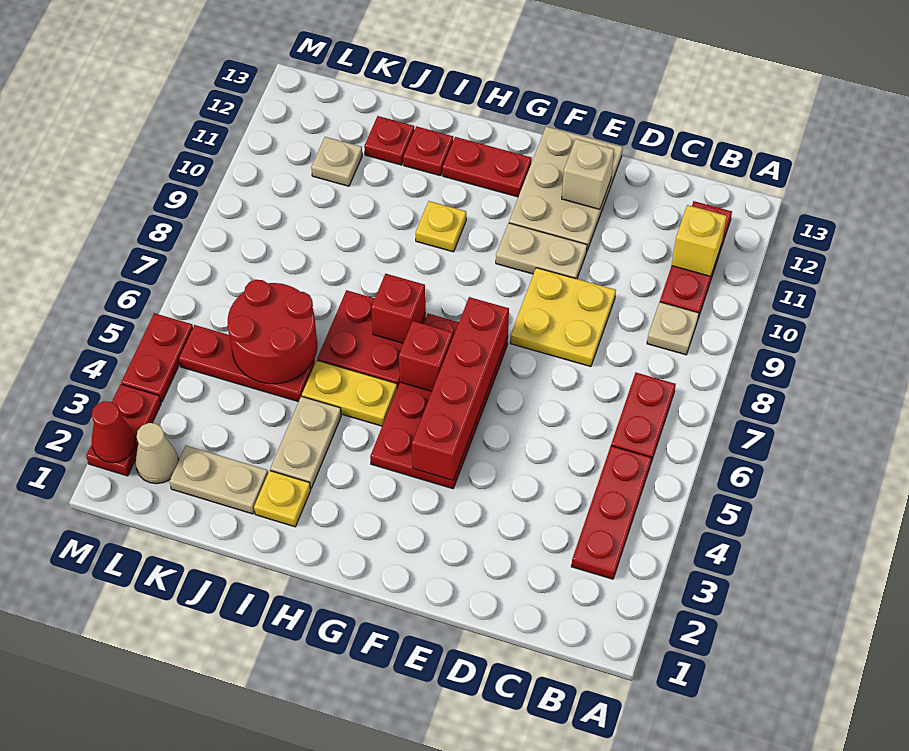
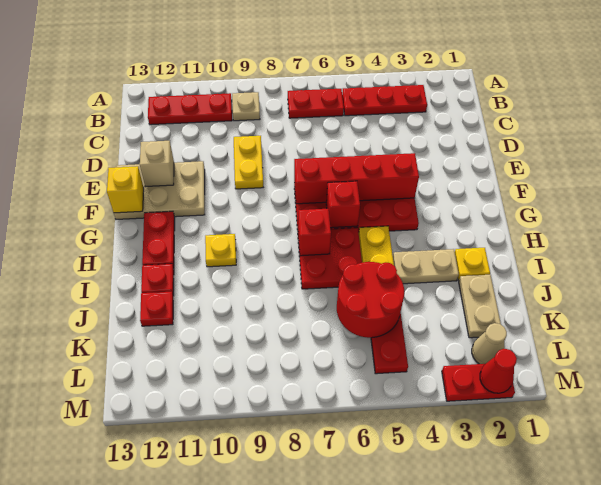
yellow brick B11 level 2 -> yellow brick F13 level 2
yellow plate D8:E9 level 1 -> yellow plate D9:E9 level 1
tan plate E10:F10 level 1 -> none
tan plate K11 level 1 -> none
red plate M4:M5 level 1 -> none

